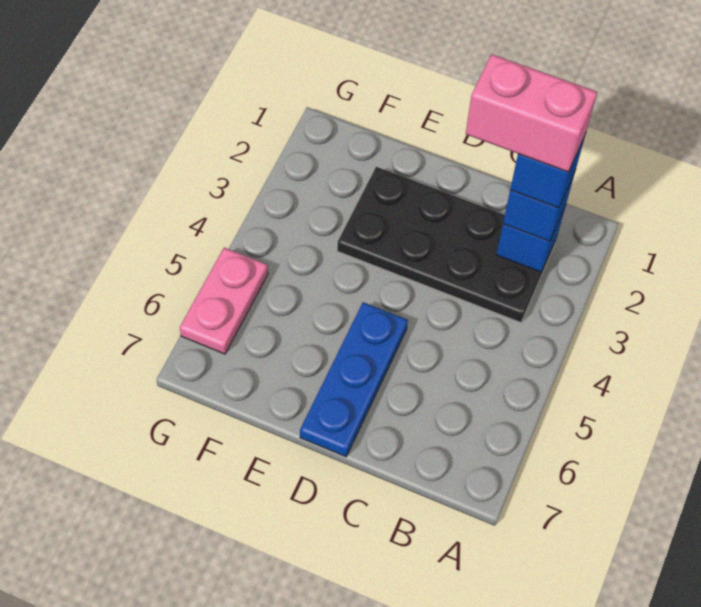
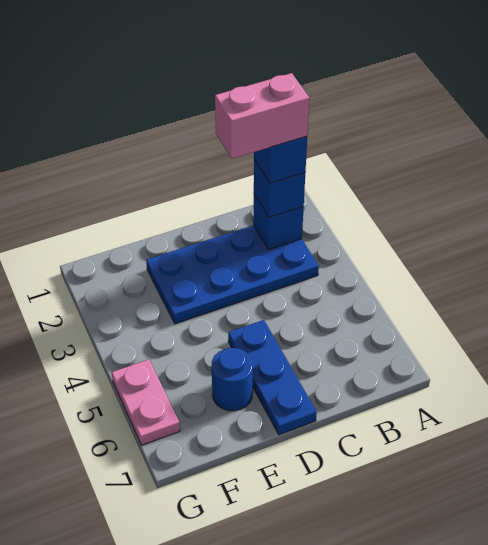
black plate B2:E3 level 1 -> blue plate B2:E3 level 1
none -> blue round brick E6 level 1

